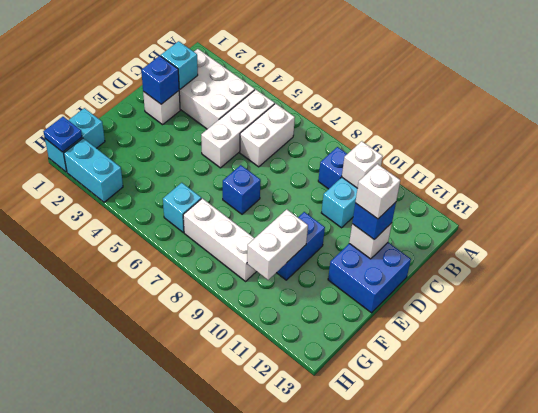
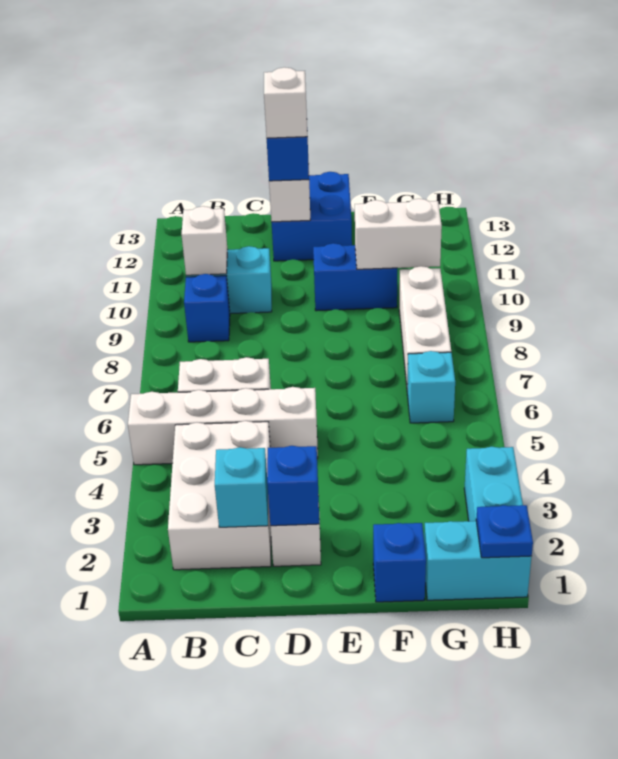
white brick B5:D5 level 1 -> white brick A5:D5 level 1
blue brick E7 level 1 -> blue brick F1 level 1

